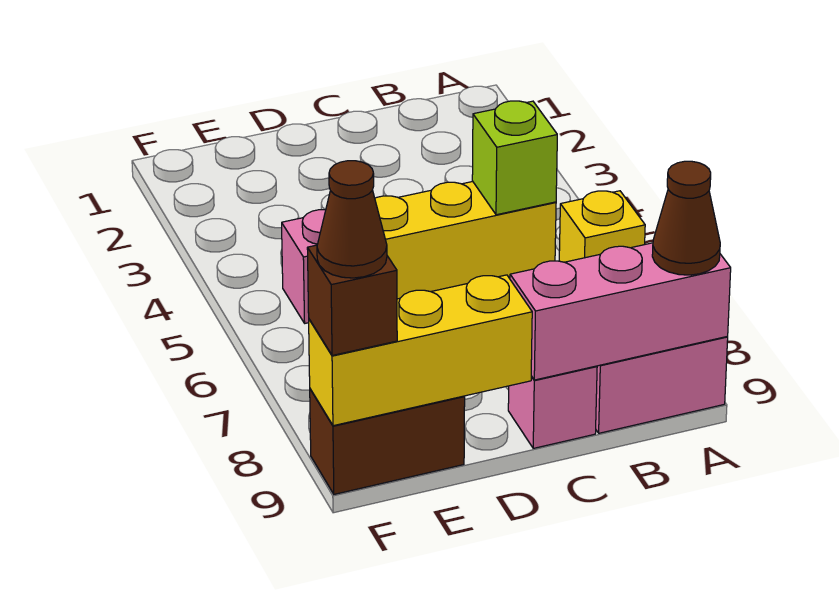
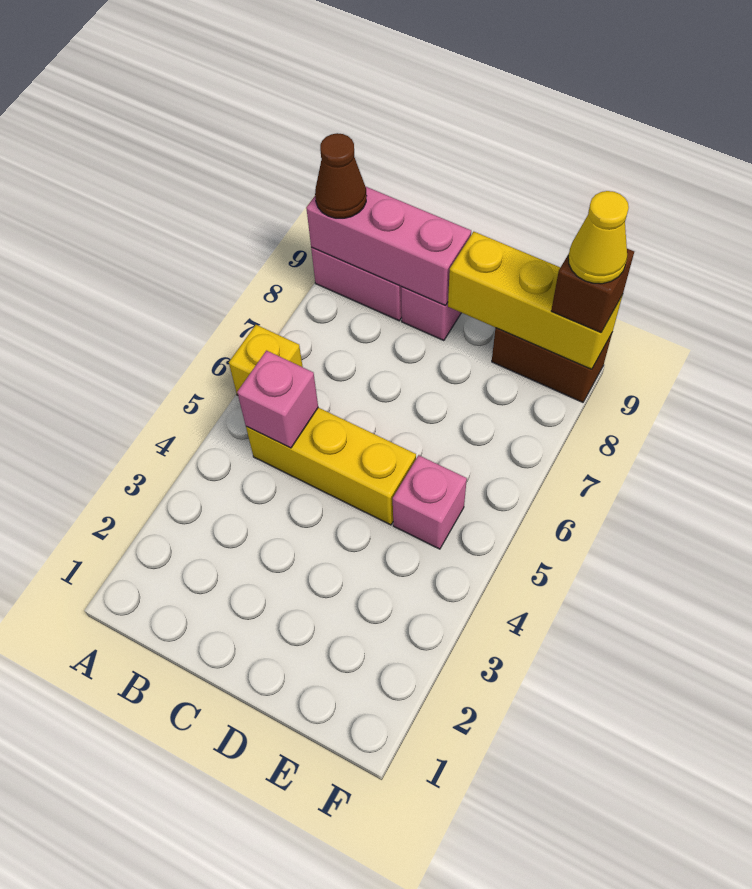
lime brick B5 level 2 -> pink brick B5 level 2
brown cone F9 level 4 -> yellow cone F9 level 4

